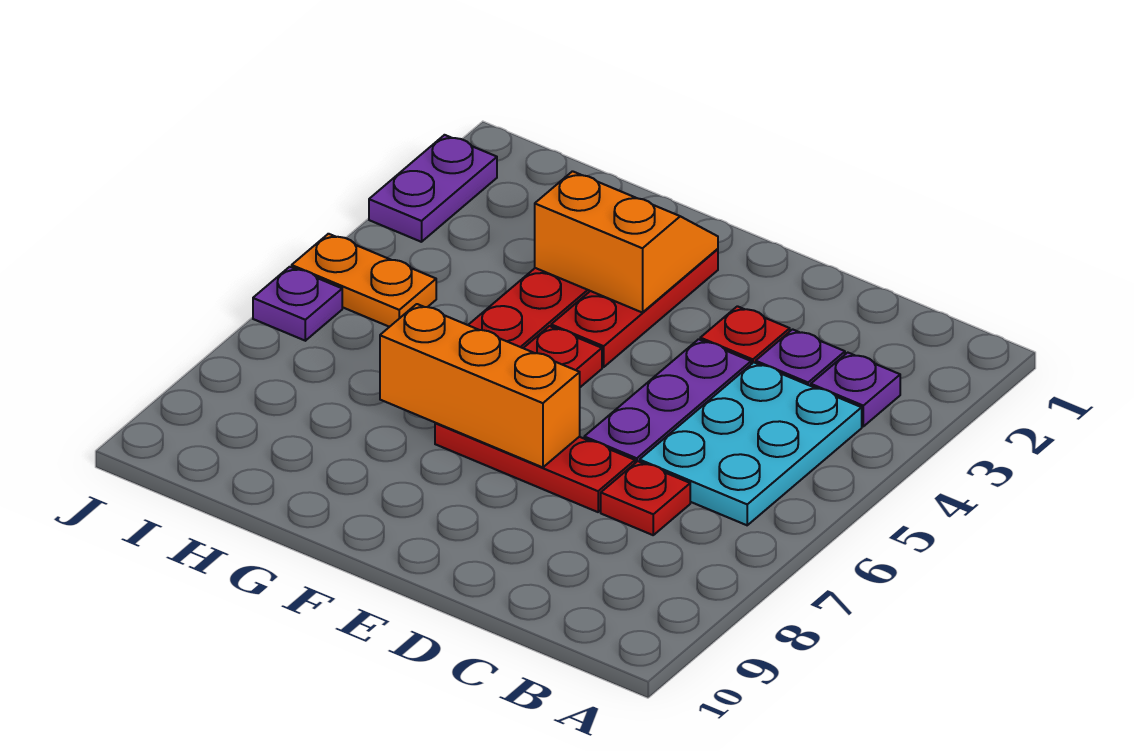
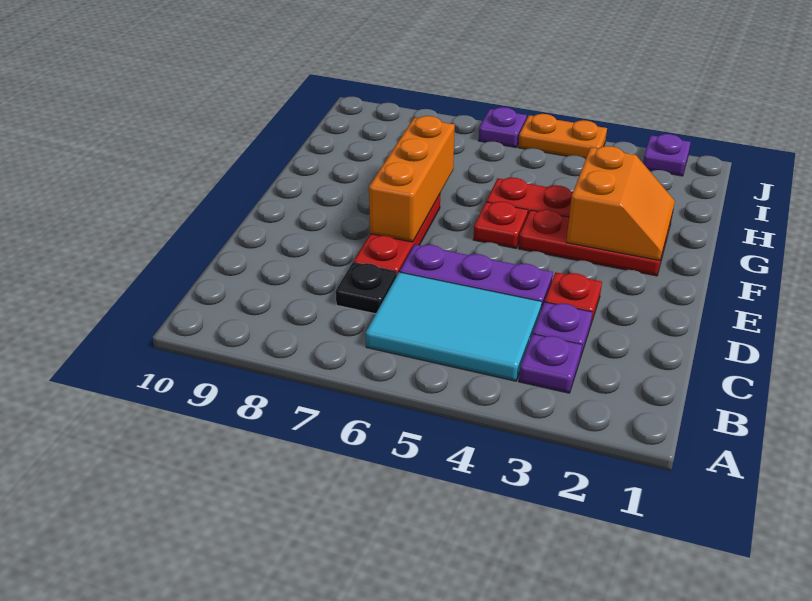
cyan plate B4:C6 level 1 -> cyan tile B4:C6 level 1
red plate C7 level 1 -> black plate C7 level 1
orange plate I5:J5 level 1 -> orange plate J4:J5 level 1
purple plate J2:J3 level 1 -> purple plate J2 level 1

